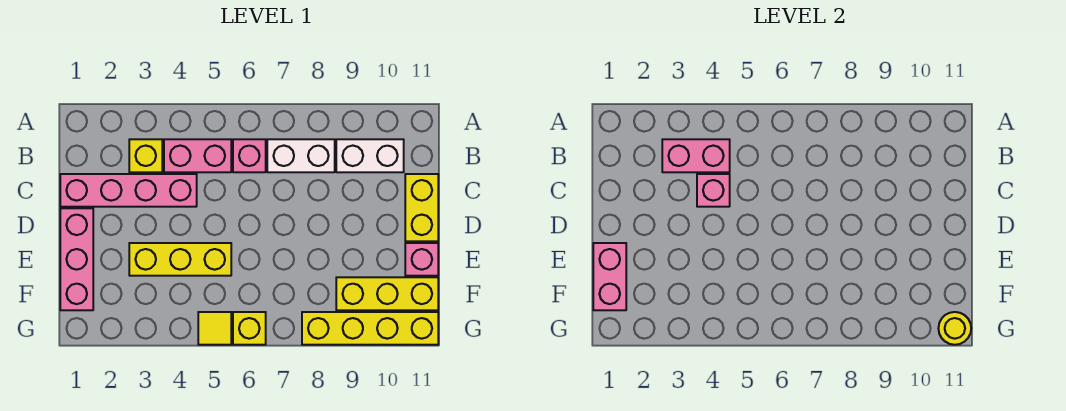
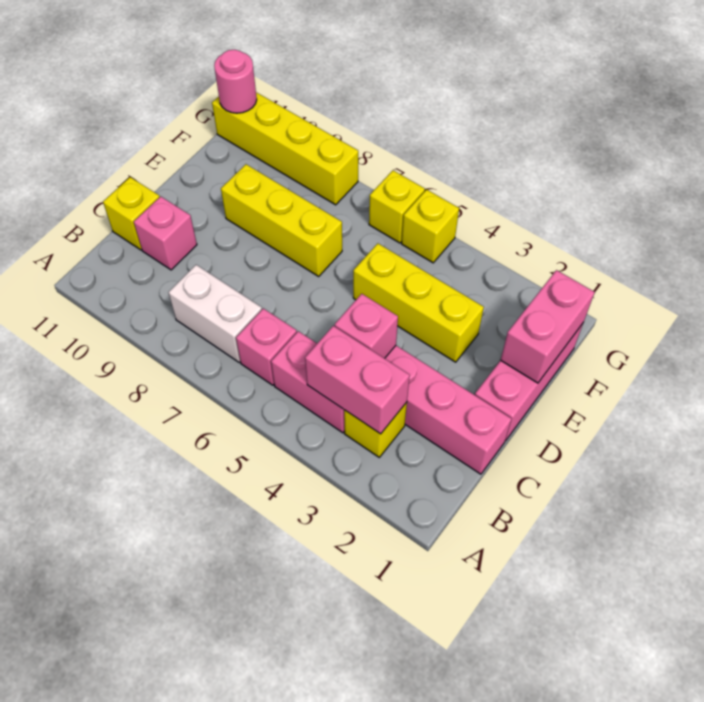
white brick B9:B10 level 1 -> none
yellow brick C11:D11 level 1 -> yellow brick C11 level 1
pink brick E11 level 1 -> pink brick C10 level 1
yellow brick F9:F11 level 1 -> yellow brick E7:E9 level 1
yellow tile G5 level 1 -> yellow brick G5 level 1
yellow round brick G11 level 2 -> pink round brick G11 level 2

